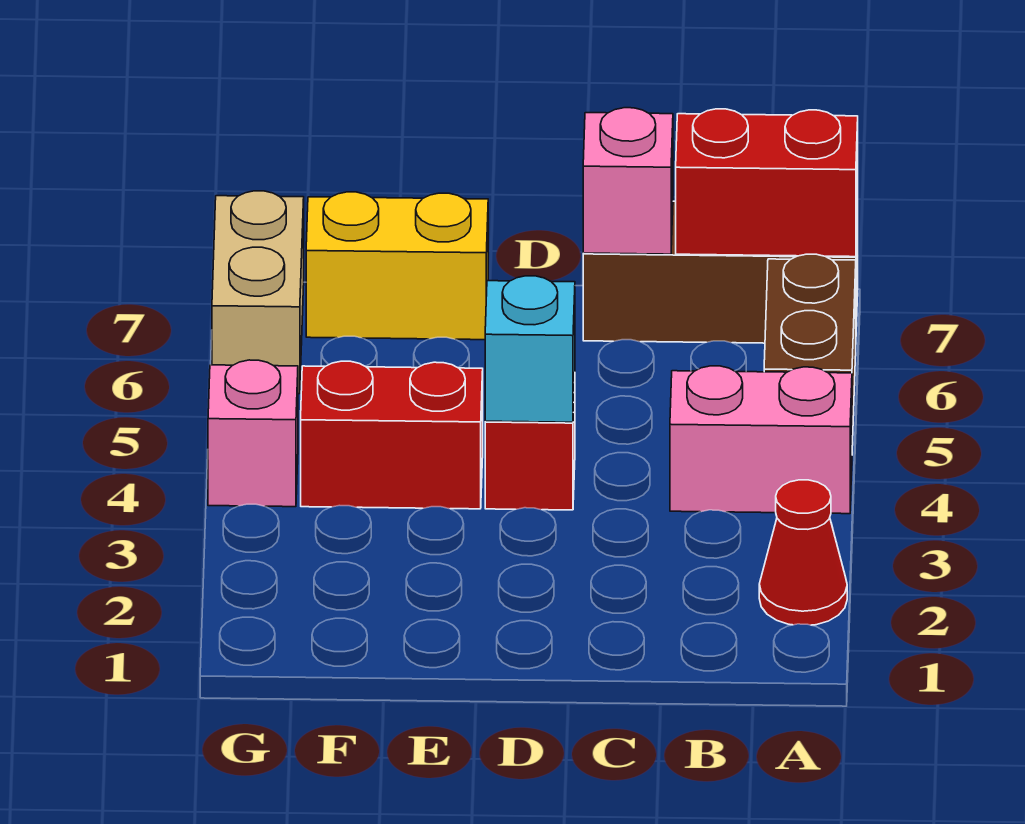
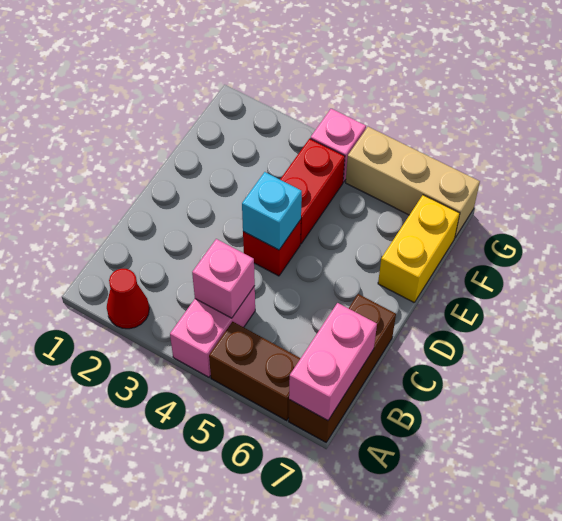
red brick A7:B7 level 2 -> pink brick A7:B7 level 2
pink brick C7 level 2 -> pink brick B4 level 2
tan brick G6:G7 level 1 -> tan brick G5:G7 level 1

